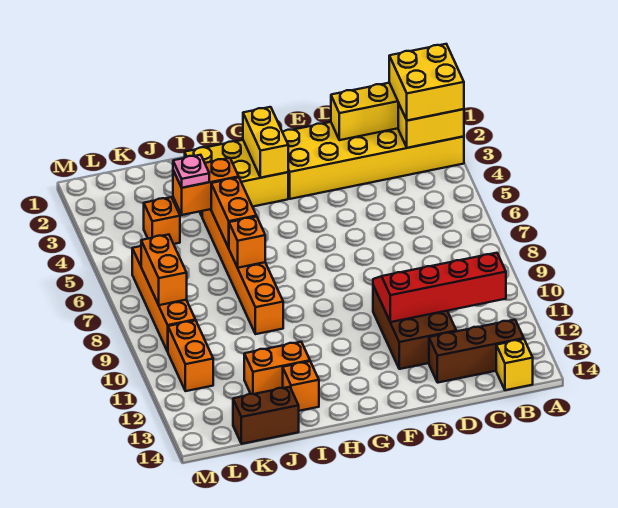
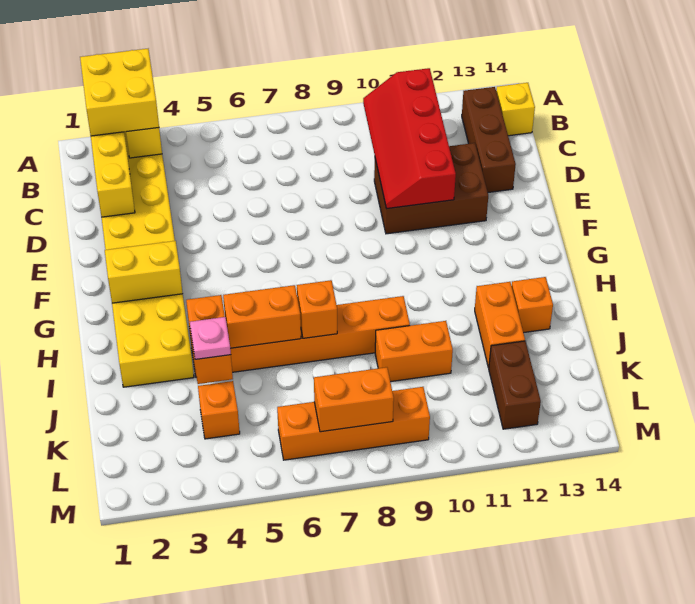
brown brick J14:K14 level 1 -> brown brick K12:L12 level 1
orange brick L10:L11 level 1 -> orange brick J9:J10 level 1

